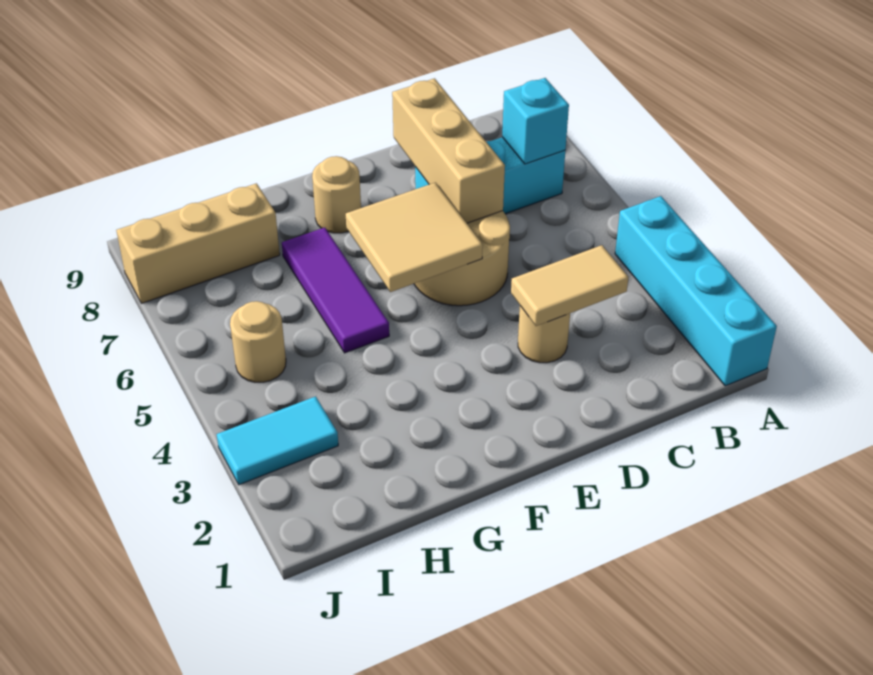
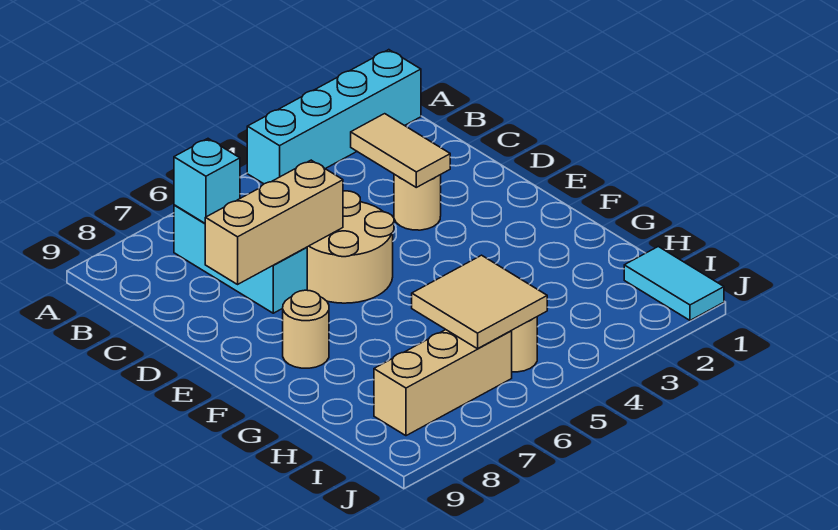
tan tile E5:F6 level 2 -> tan tile H5:I6 level 2
purple tile G5:G7 level 1 -> none
tan brick H8:J8 level 1 -> tan brick I6:I8 level 1
cyan tile I3:J3 level 1 -> cyan tile I1:J1 level 1

